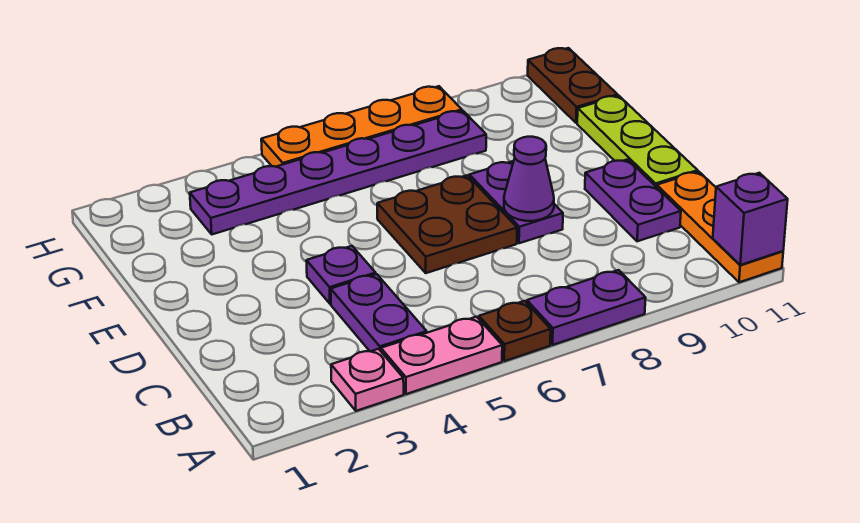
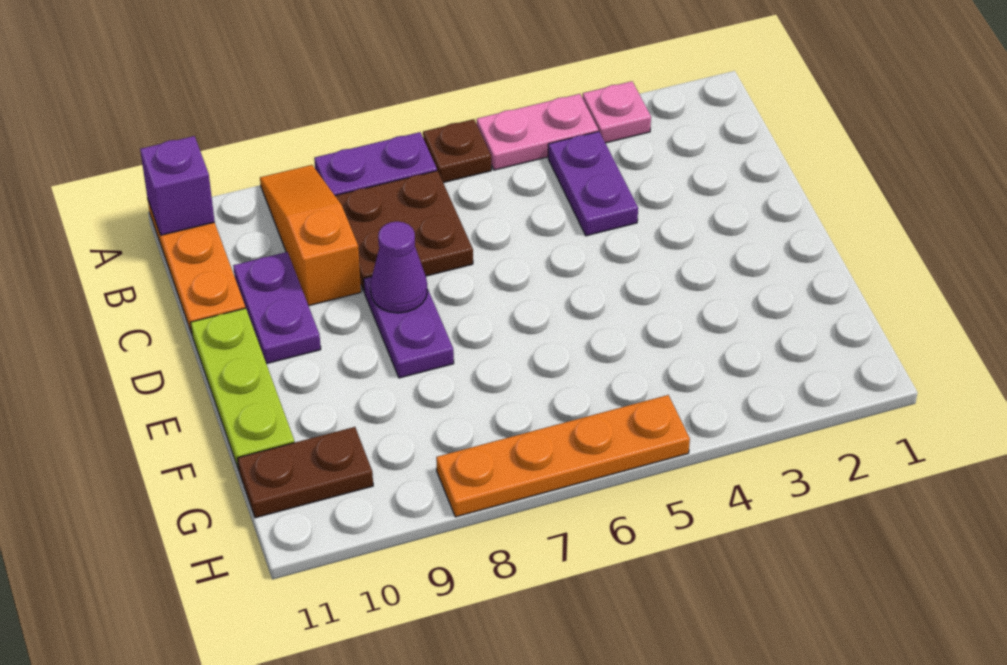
none -> orange slope A9:C9 level 1 top C
purple plate D4 level 1 -> none
brown plate D6:E7 level 1 -> brown plate B7:C8 level 1
purple plate G3:G8 level 1 -> none
brown plate G11:H11 level 1 -> brown plate G10:G11 level 1

